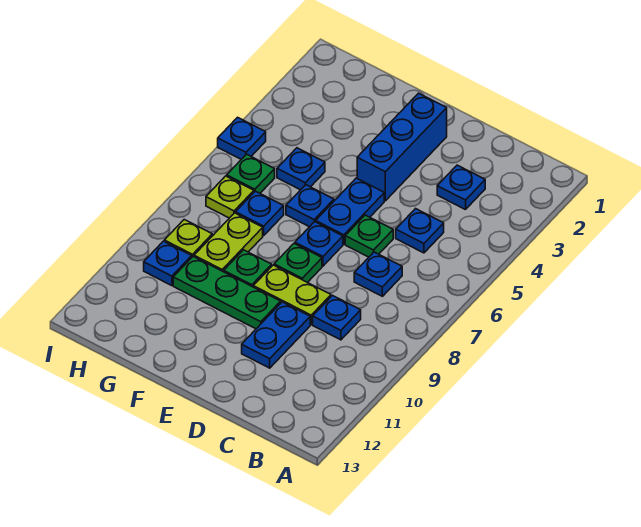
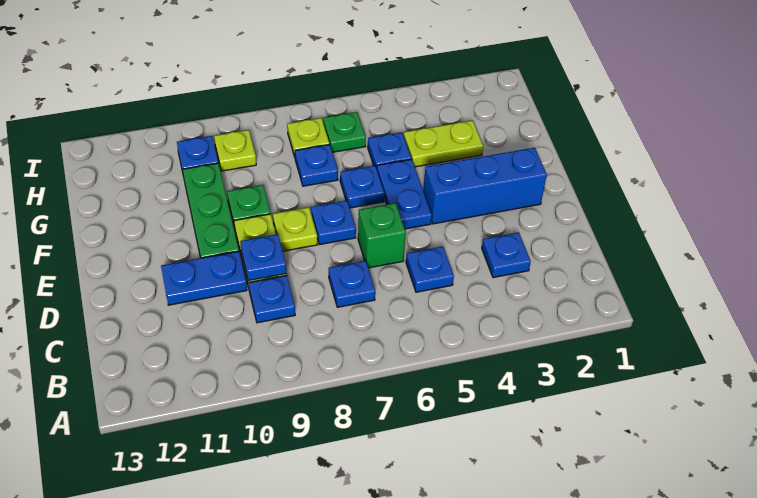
green plate D6 level 1 -> green brick D6 level 1
blue plate E5:E6 level 1 -> blue plate E5:F5 level 1
green plate E8 level 1 -> lime plate E8 level 1
lime plate G8:G9 level 1 -> lime plate G3:G4 level 1
blue plate I5 level 1 -> blue plate D9 level 2

